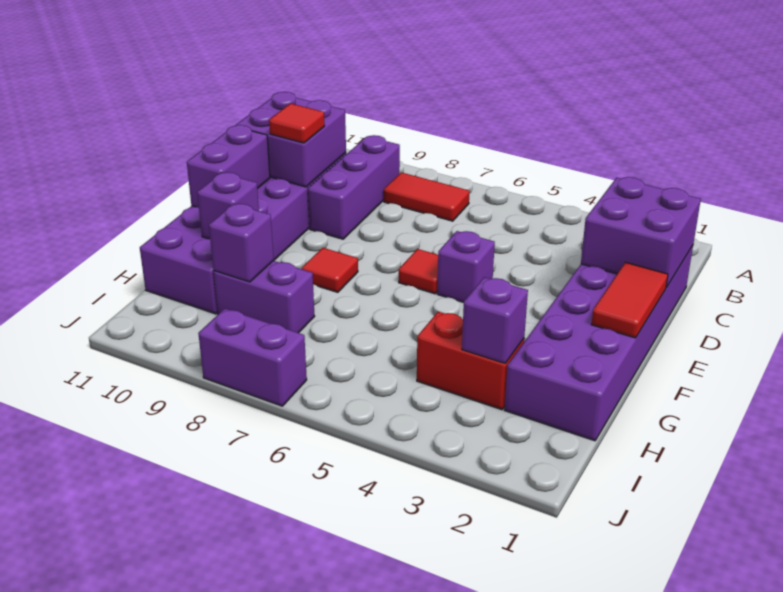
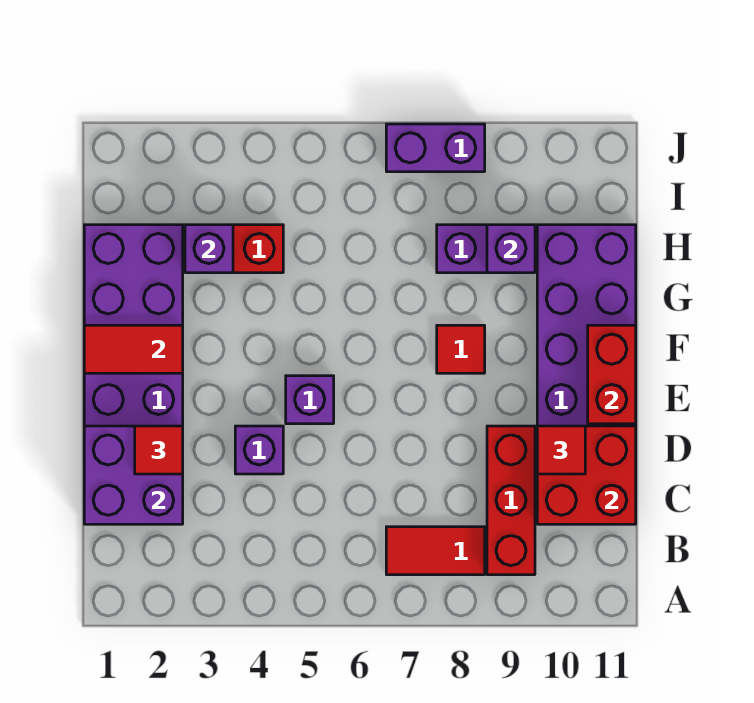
purple brick B9:D9 level 1 -> red brick B9:D9 level 1
purple brick C10:D11 level 2 -> red brick C10:D11 level 2
red tile E1:F1 level 2 -> red tile F1:F2 level 2
red tile E6 level 1 -> red tile D2 level 3
purple brick E11:F11 level 2 -> red brick E11:F11 level 2
purple brick G10 level 2 -> purple brick D4 level 1

